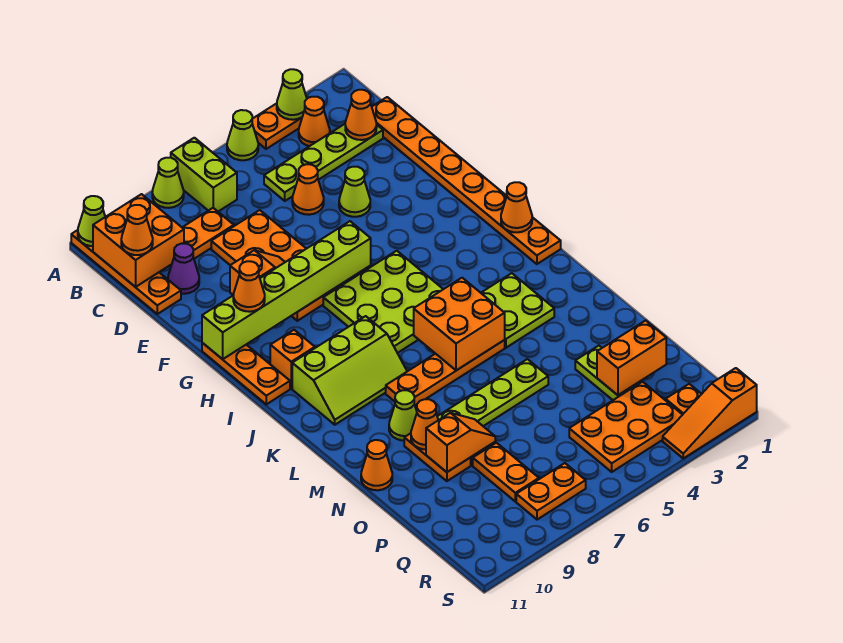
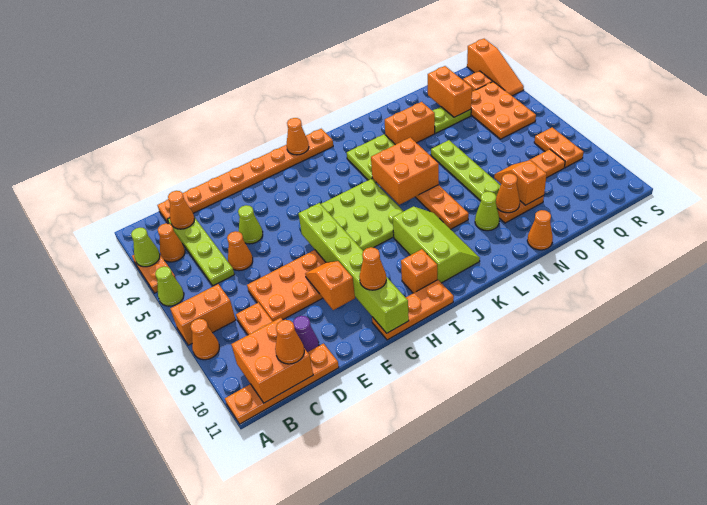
lime brick A7:B7 level 1 -> orange brick A7:B7 level 1
lime cone A8 level 1 -> orange cone A8 level 1
lime cone A11 level 2 -> none
none -> orange brick M3:N3 level 1

